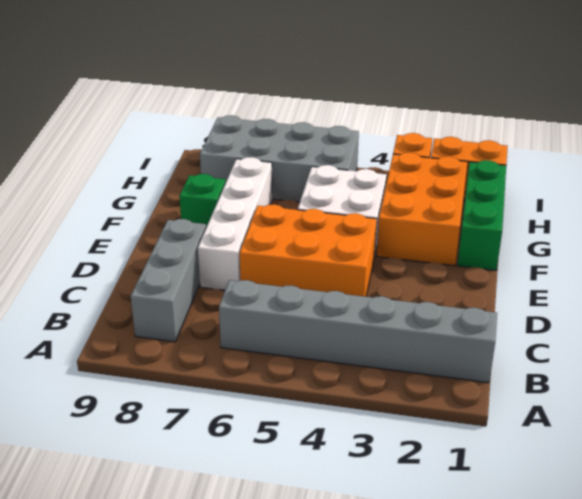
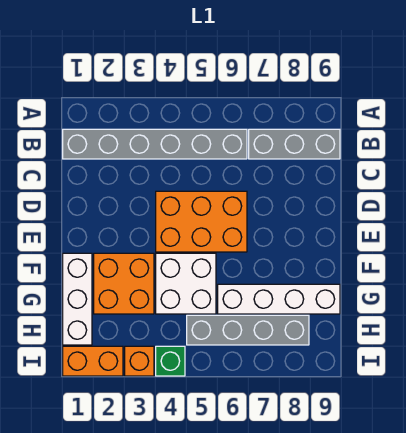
grey brick B8:D8 level 1 -> grey brick B7:B9 level 1
white brick D7:G7 level 1 -> white brick G6:G9 level 1
green brick F1:H1 level 1 -> white brick F1:H1 level 1
orange brick F2:H3 level 1 -> orange brick F2:G3 level 1
green brick F8 level 1 -> green brick I4 level 1
grey brick H5:I8 level 1 -> grey brick H5:H8 level 1

